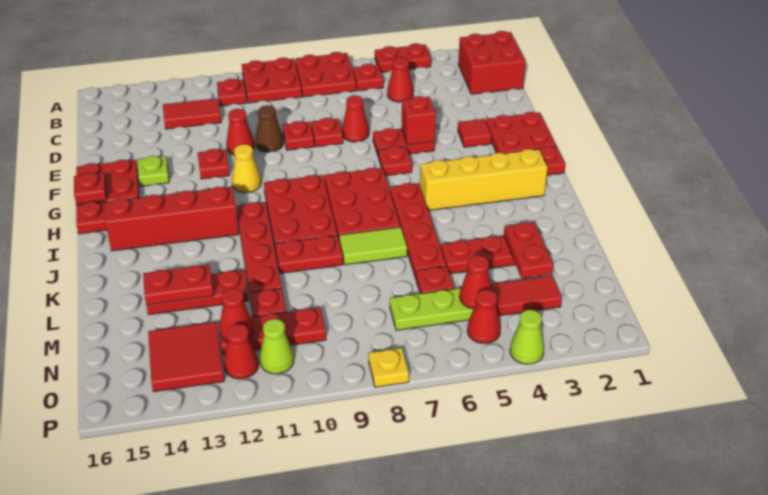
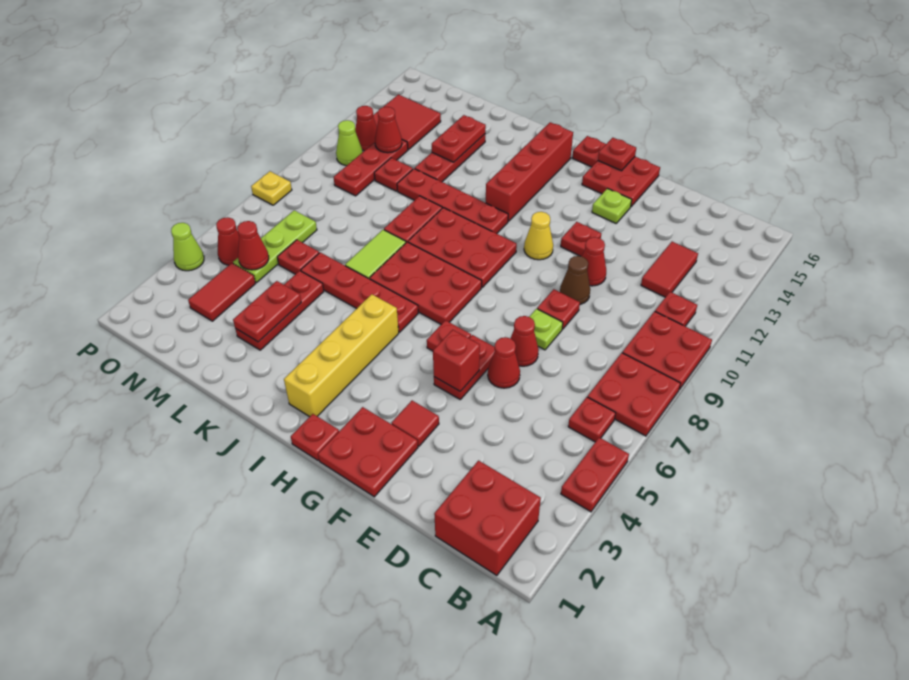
red cone C5 level 1 -> red cone E6 level 1
red plate E8 level 1 -> lime plate E8 level 1
red plate L3:M3 level 2 -> red plate L3:L4 level 2

